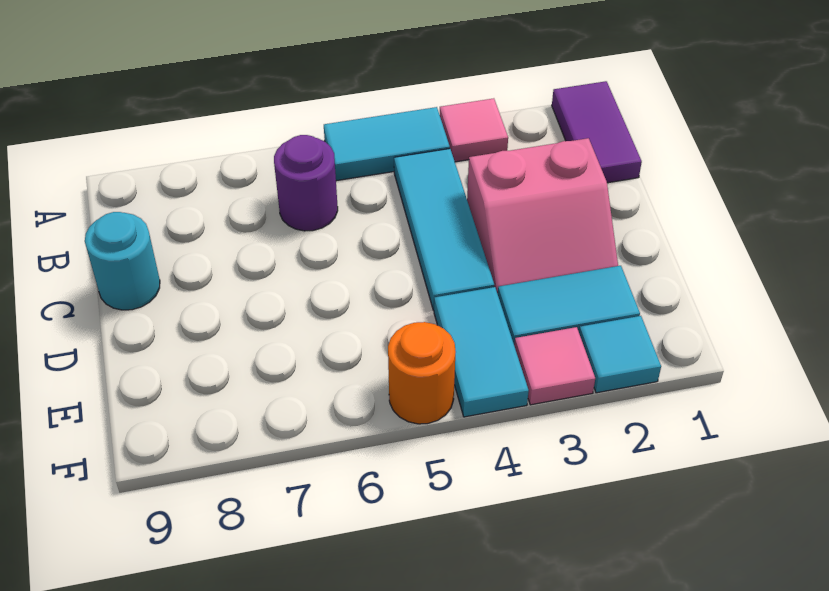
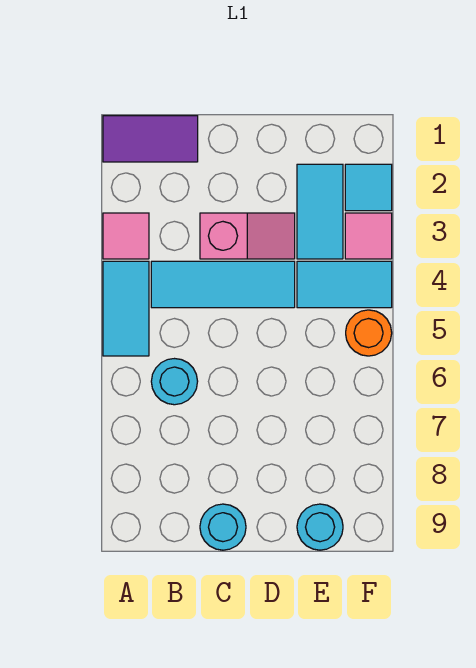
purple round brick B6 level 1 -> cyan round brick B6 level 1
pink slope C2:D3 level 1 top C -> pink slope C3:D3 level 1 top C
none -> cyan round brick E9 level 1

